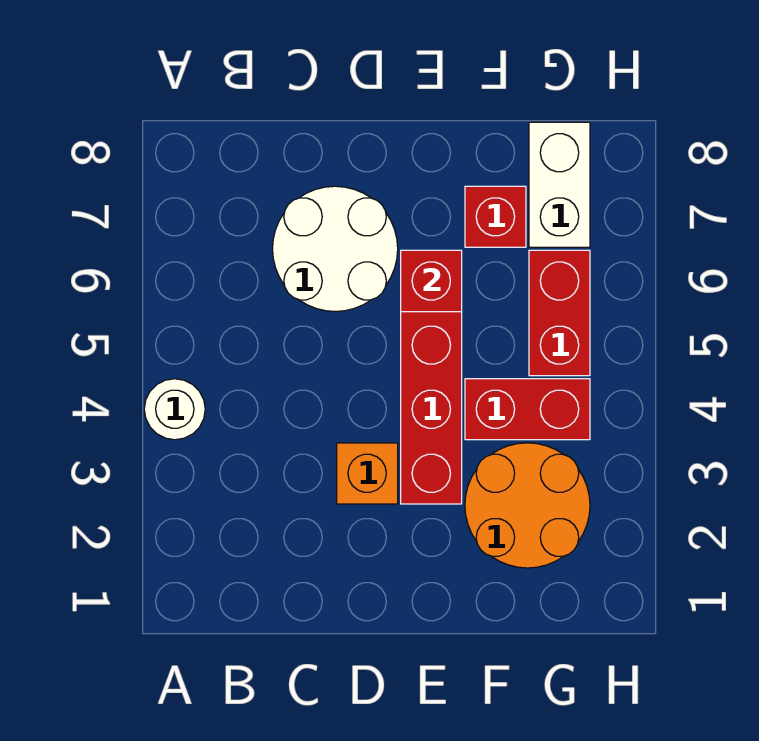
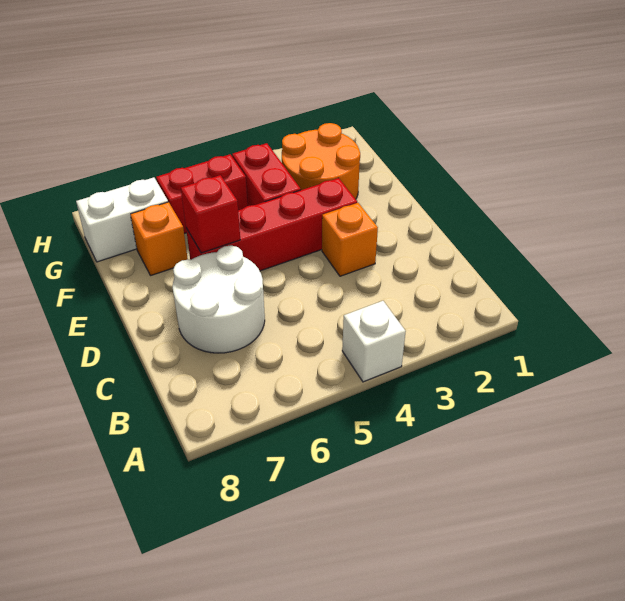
white round brick A4 level 1 -> white brick A4 level 1
red brick F7 level 1 -> orange brick F7 level 1

